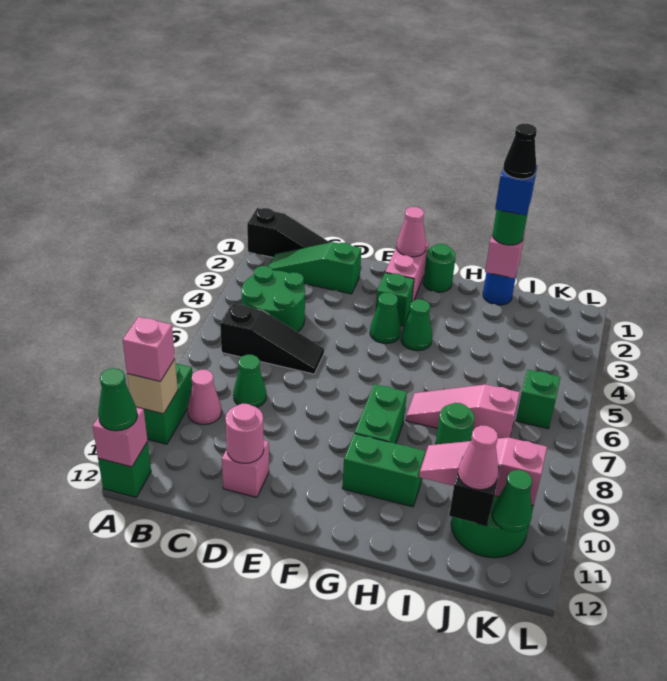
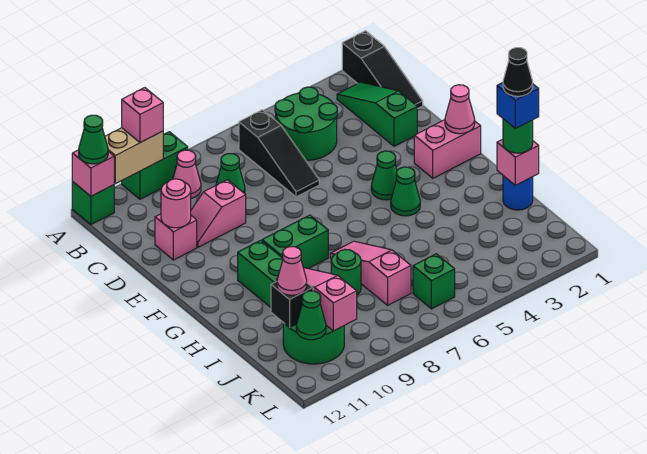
tan brick A10 level 2 -> tan brick A10:A11 level 2
none -> pink slope D9:D10 level 1 top 9
green brick F3 level 1 -> none
green round brick G1 level 1 -> none

